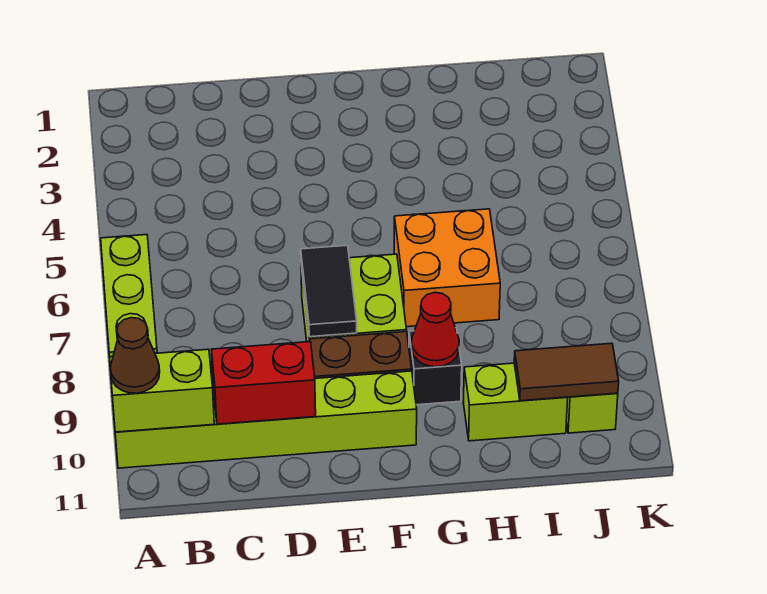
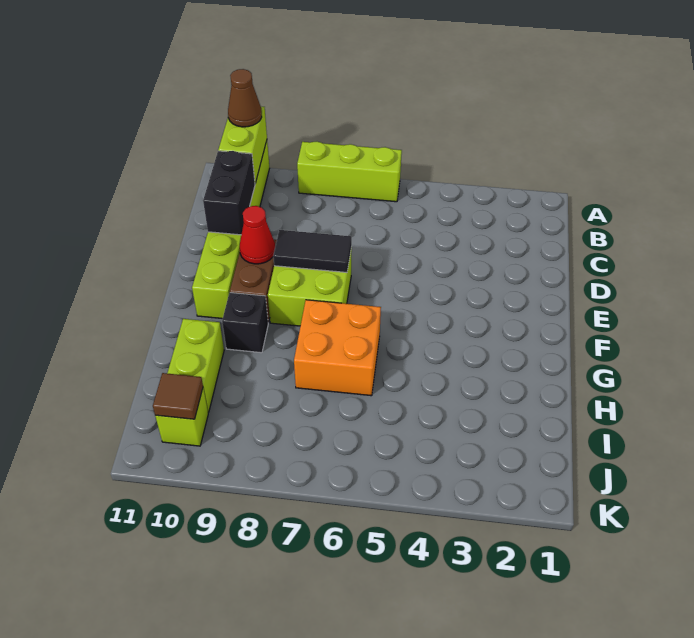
red brick C10:D10 level 2 -> black brick C10:D10 level 2
red cone G9 level 2 -> red cone E9 level 2
brown tile I10:J10 level 2 -> brown tile J10 level 2

